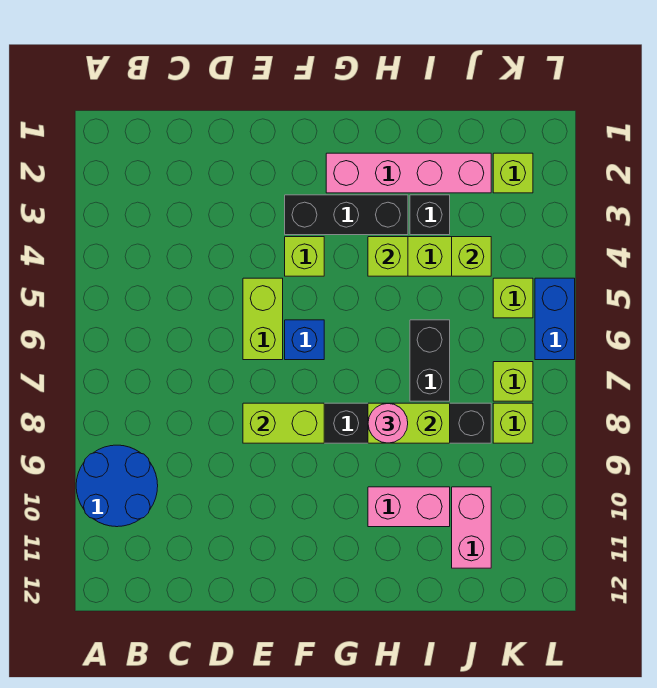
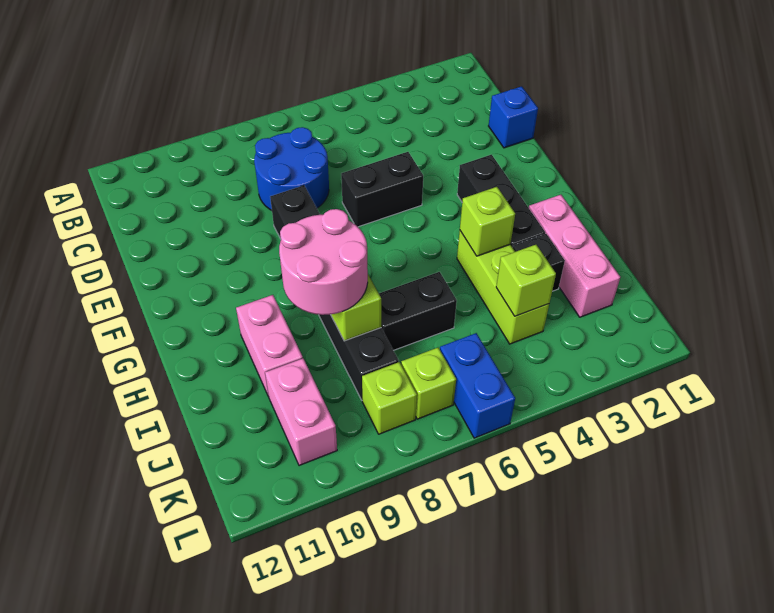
blue round brick A9:B10 level 1 -> blue round brick C7:D8 level 1
lime brick E5:E6 level 1 -> black brick E5:E6 level 1
lime brick E8:F8 level 2 -> none
lime brick F4 level 1 -> none
blue brick F6 level 1 -> blue brick D1 level 1
pink brick G2:J2 level 1 -> pink brick H2:J2 level 1
pink round brick H8 level 3 -> pink round brick H8:I9 level 3
pink brick J10:J11 level 1 -> pink brick J10:K10 level 1
lime brick K2 level 1 -> none
lime brick K5 level 1 -> none
blue brick L5:L6 level 1 -> blue brick K6:L6 level 1

